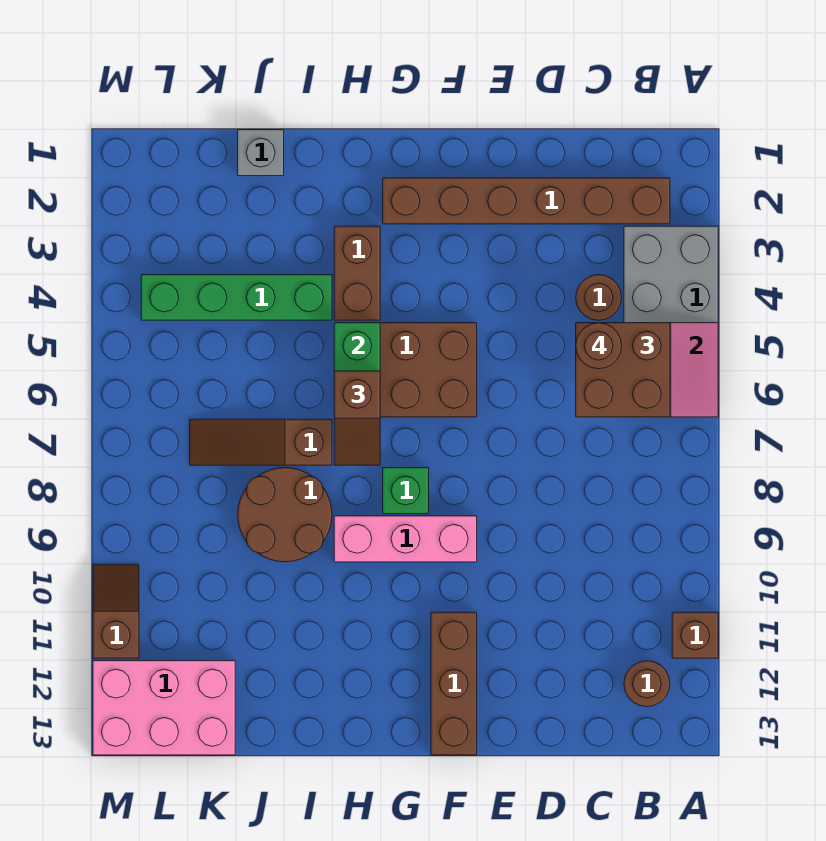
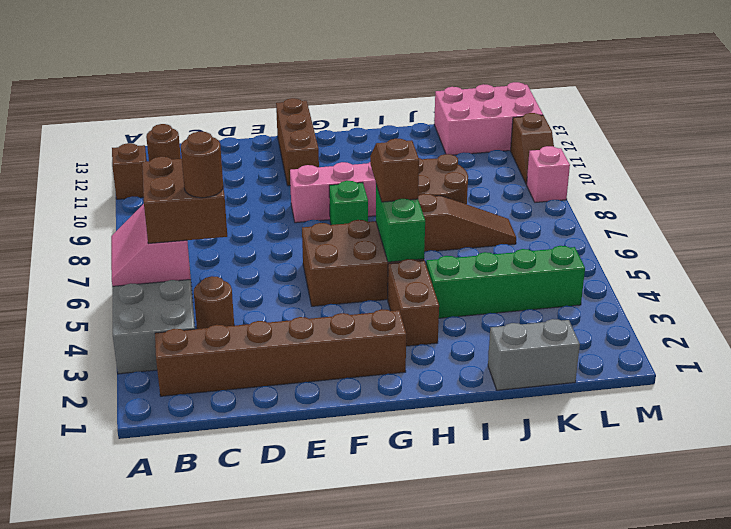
grey brick J1 level 1 -> grey brick J1:K1 level 1
none -> pink brick M9 level 1

